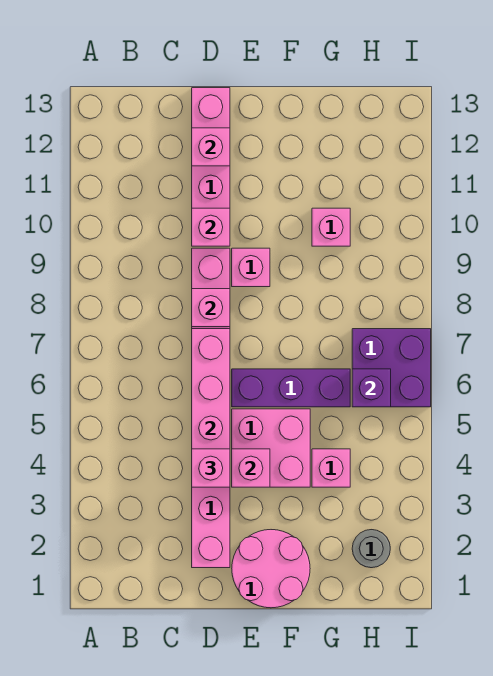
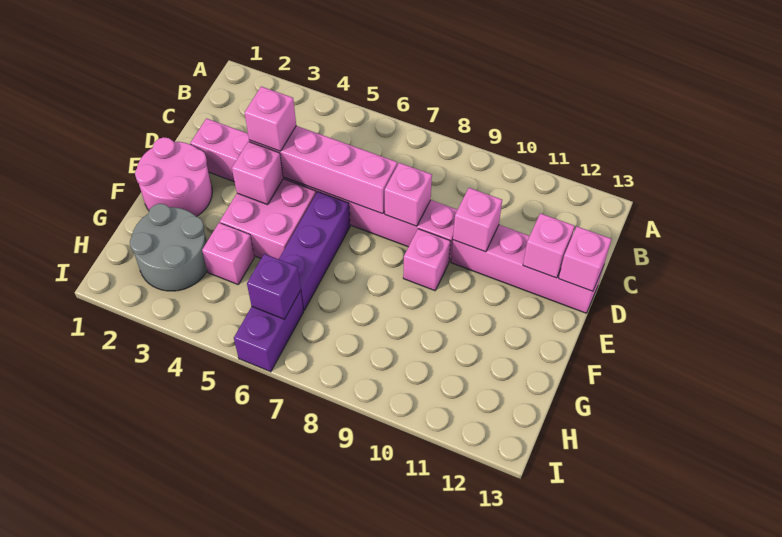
pink brick G10 level 1 -> pink brick D13 level 2
grey round brick H2 level 1 -> grey round brick G2:H3 level 1
purple brick H6:I7 level 1 -> purple brick H6:I6 level 1

